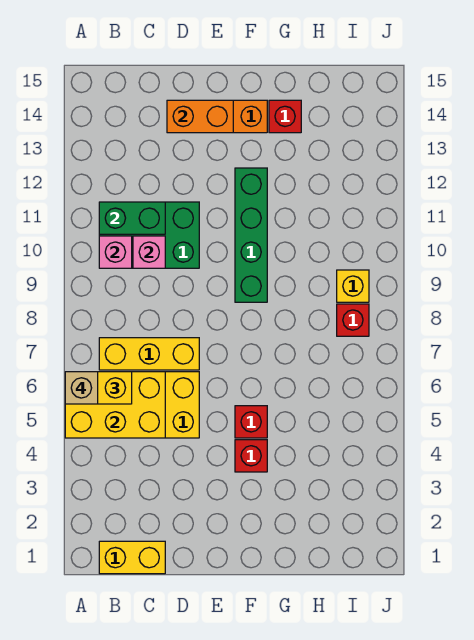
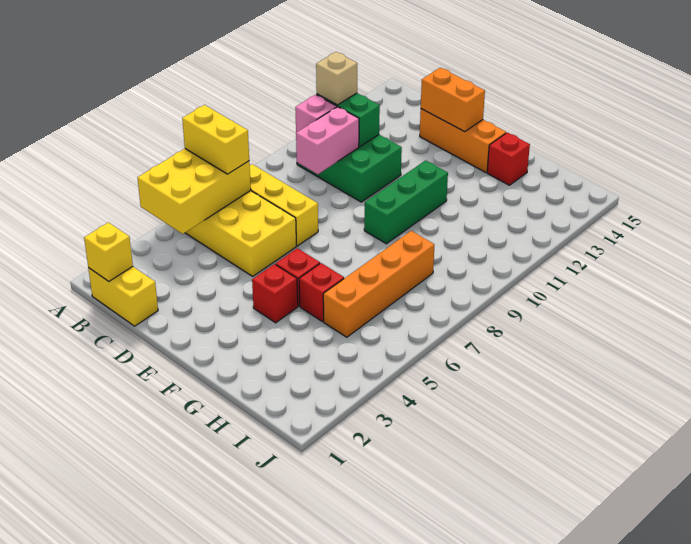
yellow brick A5:C6 level 2 -> yellow brick A4:B6 level 2
tan brick A6 level 4 -> tan brick B11 level 3
pink brick C10 level 2 -> pink brick C9:C10 level 2
green brick F9:F12 level 1 -> green brick F9:F11 level 1
none -> orange brick H5:H8 level 1
red brick I8 level 1 -> red brick G5 level 1
yellow brick I9 level 1 -> yellow brick B1 level 2

